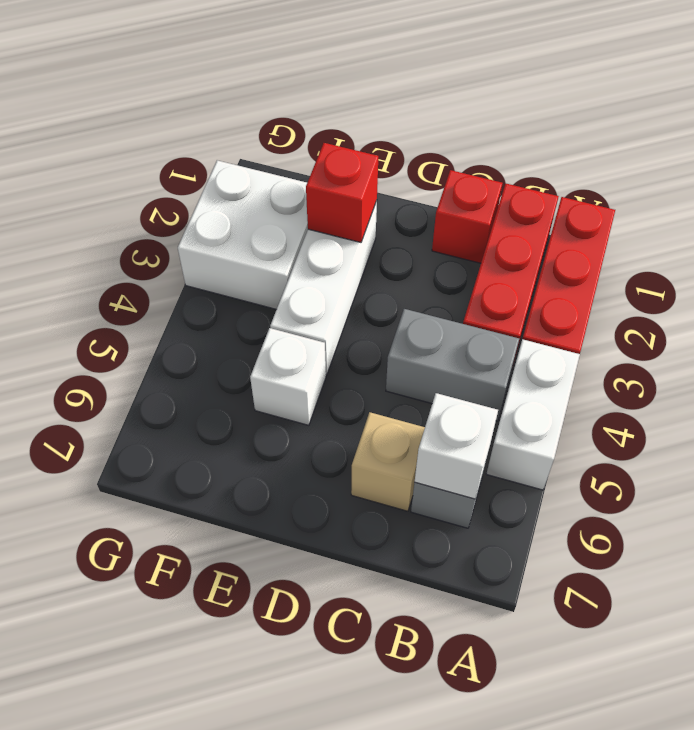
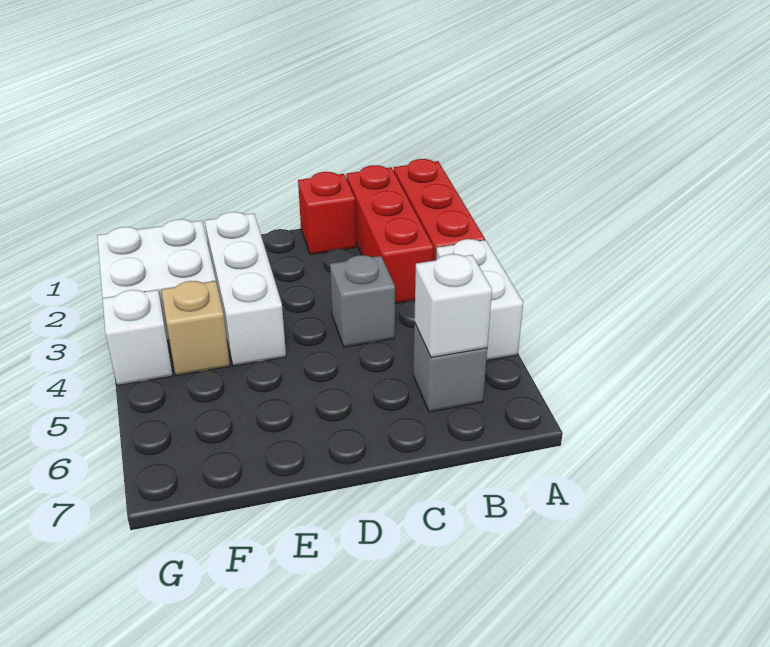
grey brick B4:C4 level 1 -> grey brick C4 level 1
tan brick C6 level 1 -> tan brick F4 level 1
red brick E2 level 2 -> none
white brick E5 level 1 -> white brick G4 level 1

